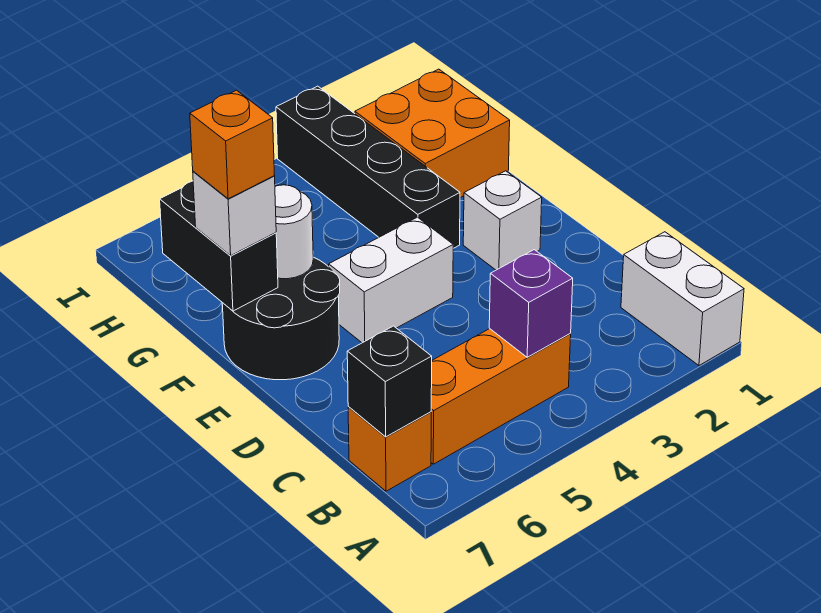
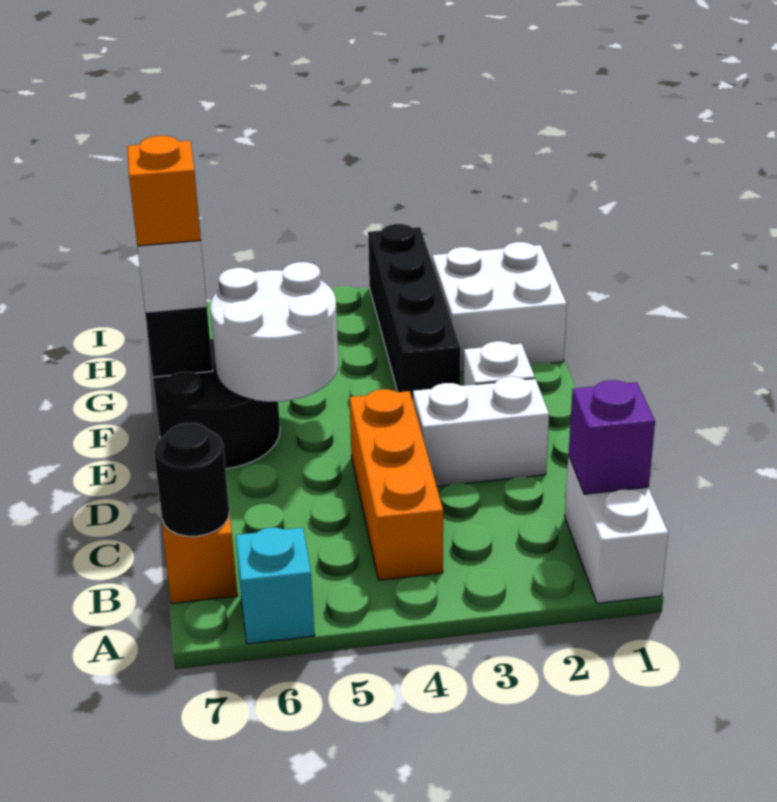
none -> cyan brick A6 level 1
orange brick B4:B6 level 1 -> orange brick B4:D4 level 1
purple brick B4 level 2 -> purple brick B1 level 2
black brick B7 level 2 -> black round brick B7 level 2
white brick E4:E5 level 1 -> white brick D2:D3 level 1
white round brick F6 level 2 -> white round brick E5:F6 level 2
orange brick G1:H2 level 1 -> white brick G1:H2 level 1

